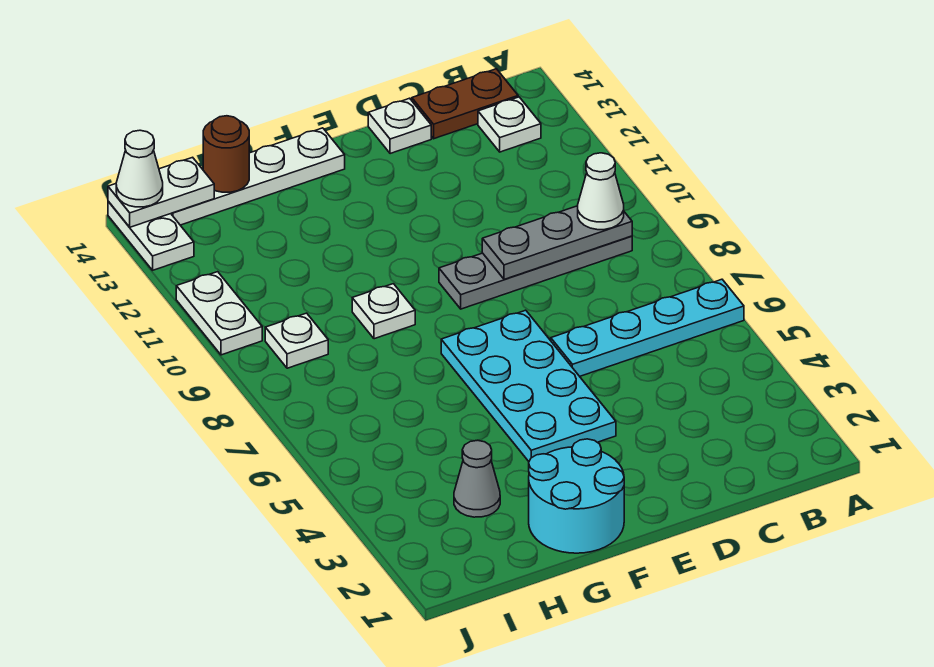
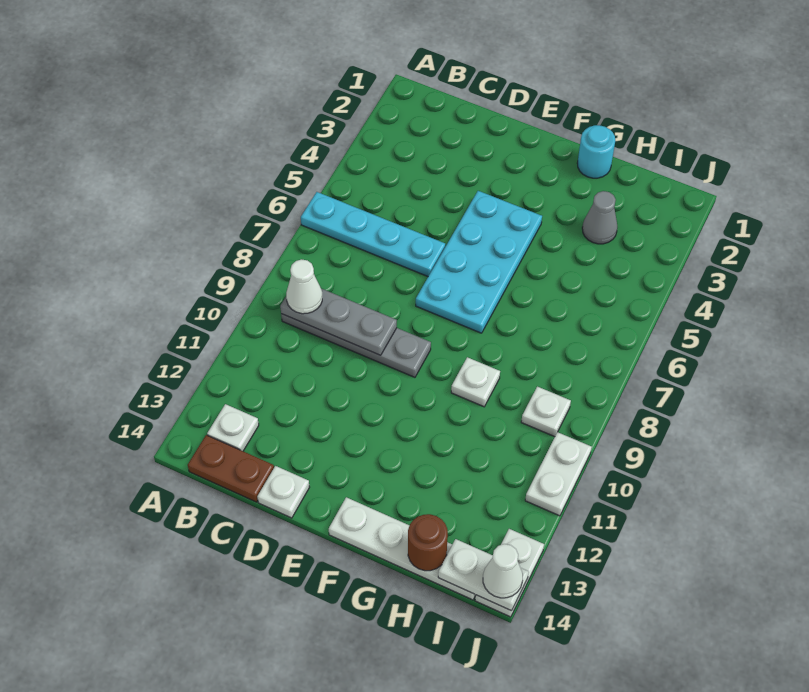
cyan round brick F1:G2 level 1 -> cyan round brick G1 level 1

